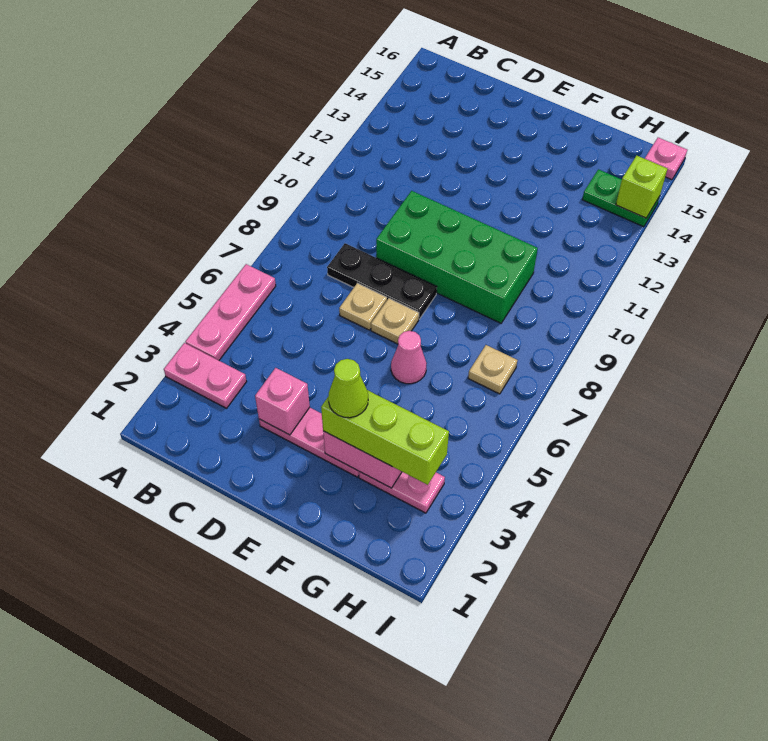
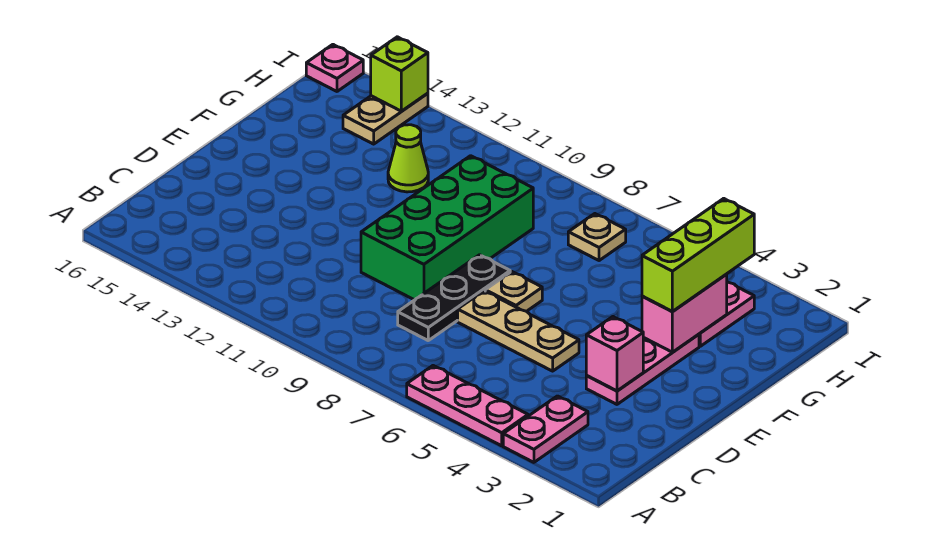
tan plate D7 level 1 -> tan plate D5:D7 level 1
lime cone F3 level 4 -> lime cone G12 level 1
pink cone F6 level 1 -> none
green plate H14:I14 level 1 -> tan plate H14:I14 level 1

